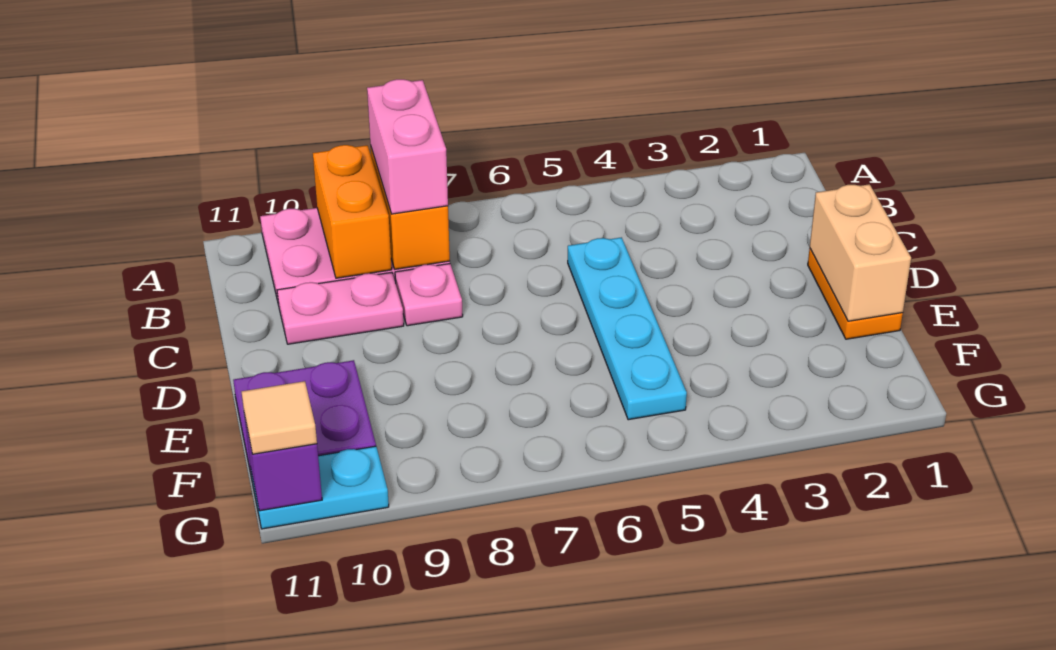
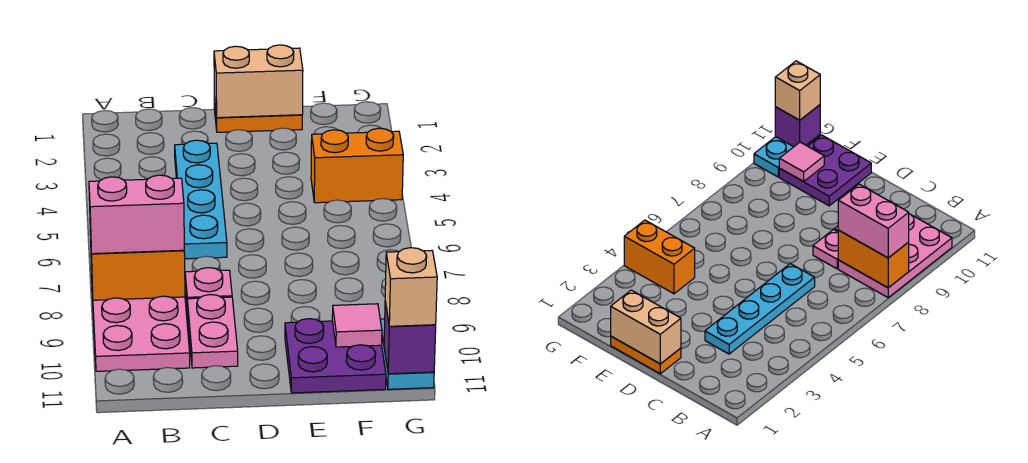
orange brick A9:B9 level 2 -> orange brick F4:G4 level 1
cyan plate C5:F5 level 1 -> cyan plate C3:C6 level 1
none -> pink tile F10 level 2
tan tile G11 level 3 -> tan brick G11 level 3

